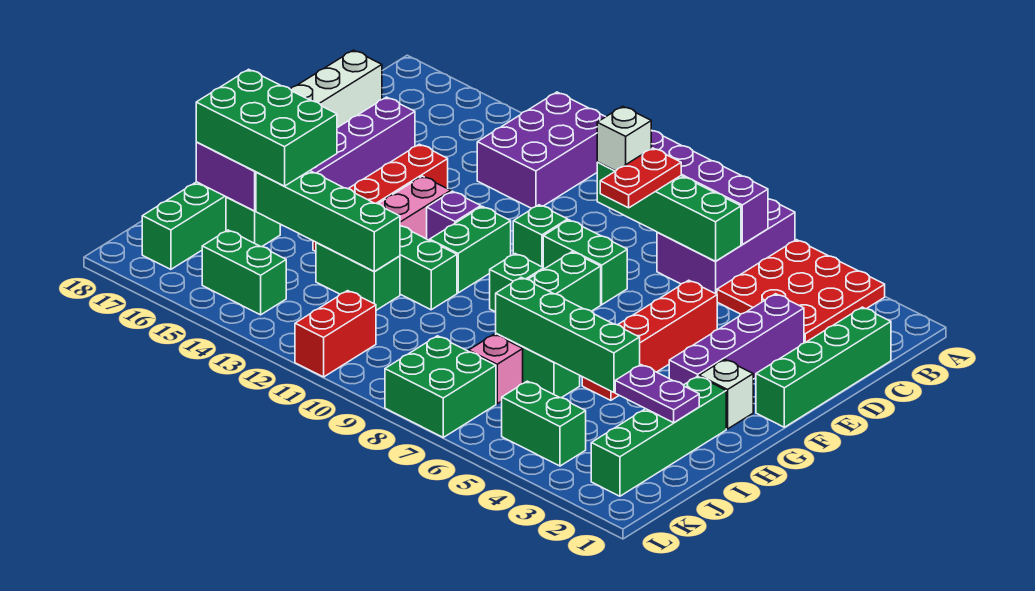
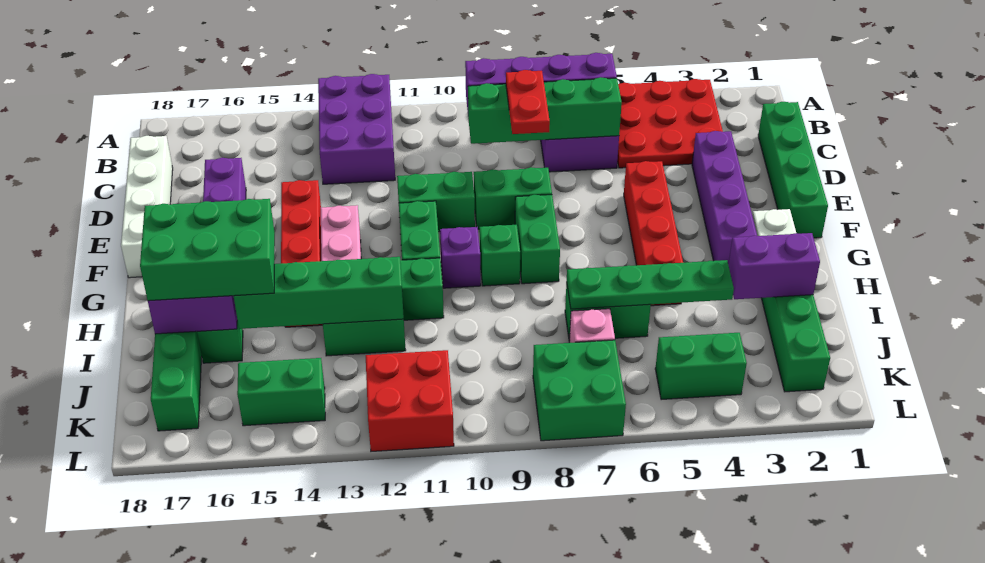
white brick C9 level 3 -> none
green brick E10 level 1 -> green brick E10:E11 level 1
purple brick F12 level 1 -> purple brick G10 level 1
purple plate I2:I3 level 2 -> purple brick I2:I3 level 2
green brick I4:I7 level 2 -> green plate I4:I7 level 2
red brick K11:L11 level 1 -> red brick K11:L12 level 1

